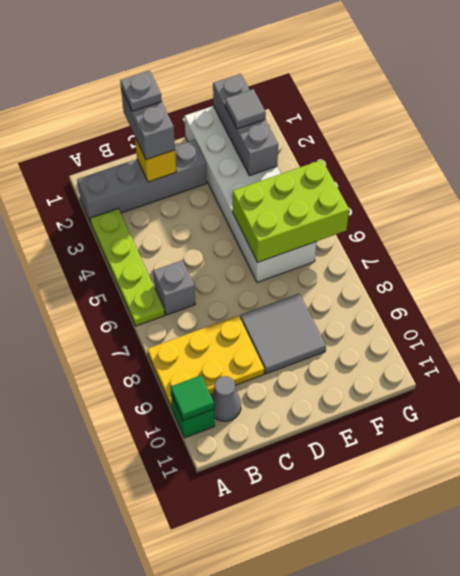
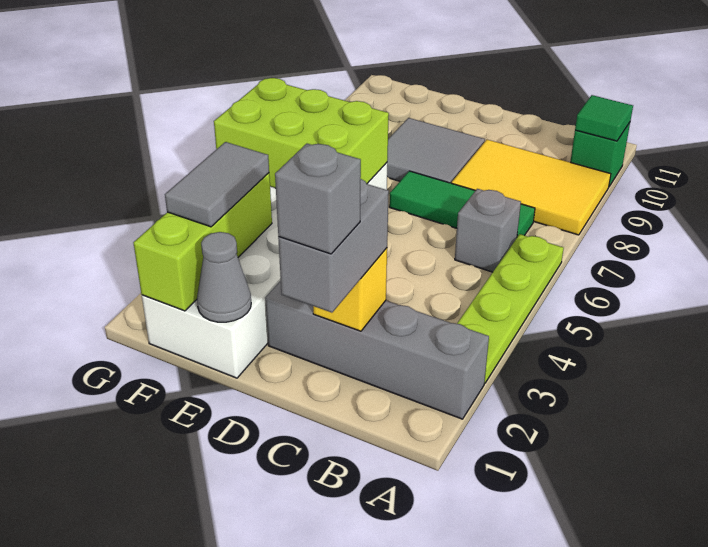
yellow plate A8:C9 level 1 -> yellow tile A8:C9 level 1
none -> green tile B7:D7 level 1
grey cone B10 level 1 -> grey cone E1 level 2
grey plate C1 level 4 -> grey brick C1 level 4
grey brick F1:F3 level 2 -> lime brick F1:F3 level 2
grey tile F2 level 3 -> grey tile F2:F3 level 3

